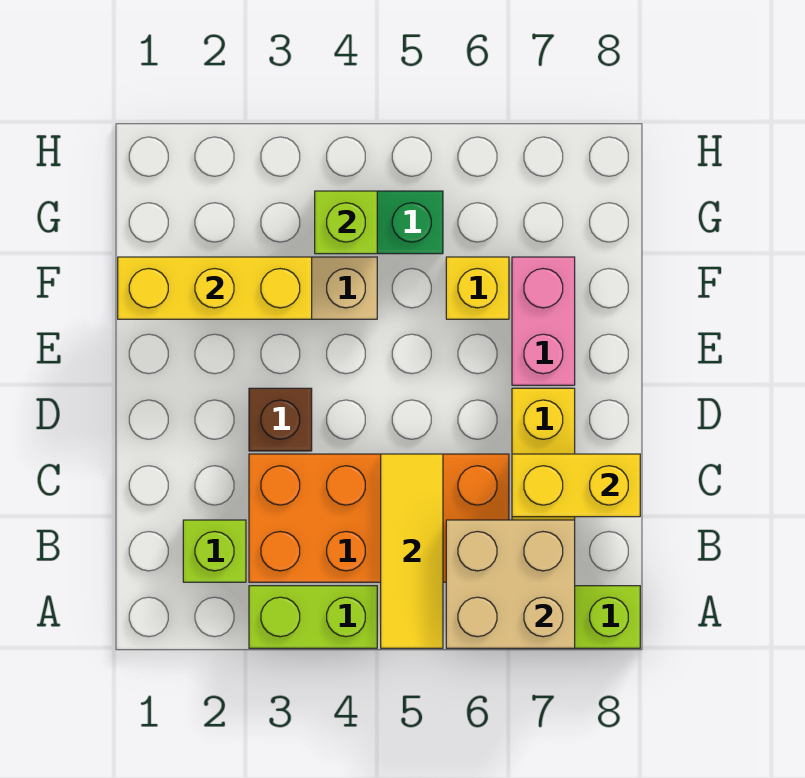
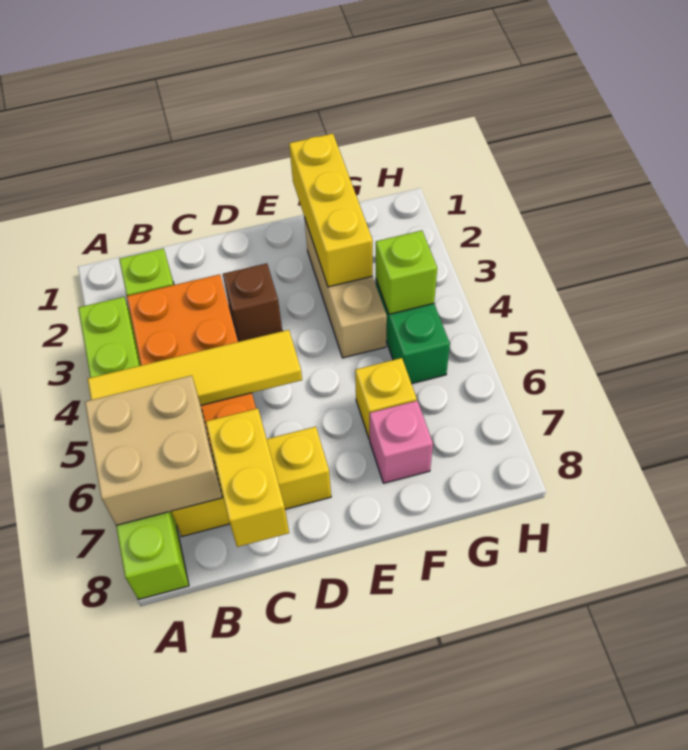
yellow tile A5:C5 level 2 -> yellow tile A5:D5 level 2
pink brick E7:F7 level 1 -> pink brick F7 level 1

